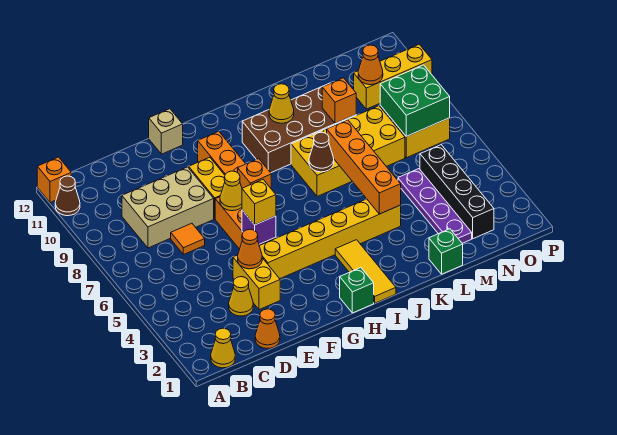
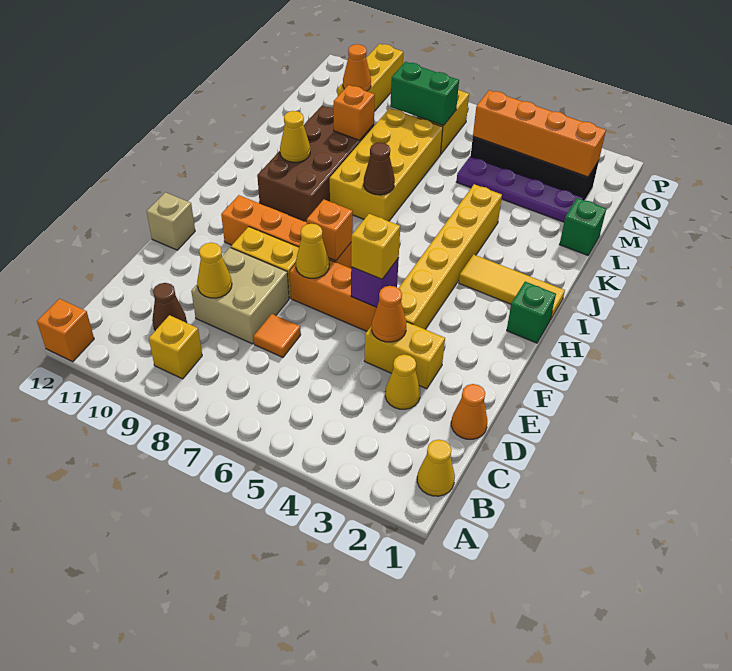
brown cone A11 level 1 -> brown cone C10 level 1
none -> yellow brick B9 level 1
tan brick C8:E9 level 1 -> tan brick D8:E9 level 1
none -> yellow cone D9 level 2
orange brick K4:K7 level 2 -> orange brick N2:N5 level 2
green brick N7:O8 level 2 -> green brick N7:N8 level 2

